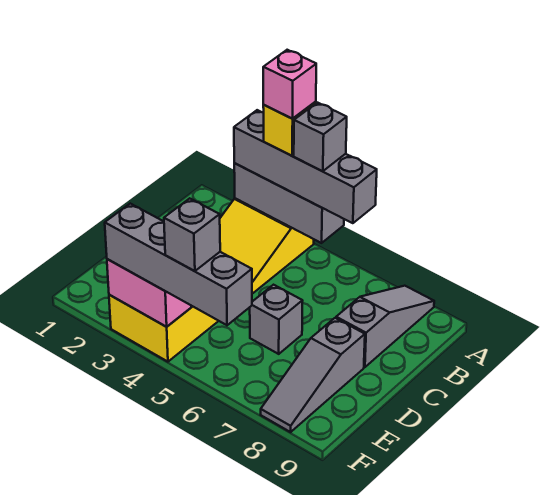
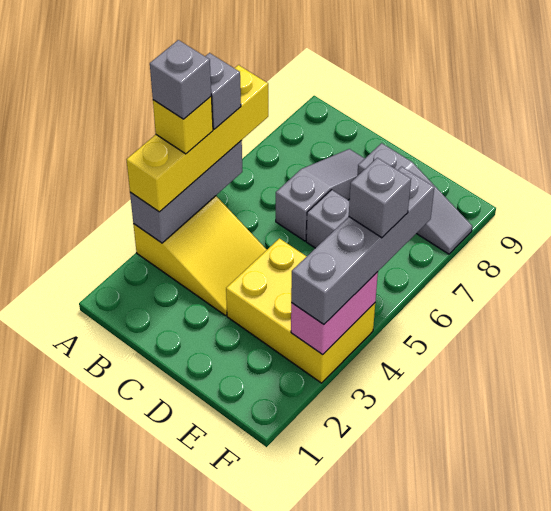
grey brick A3:A6 level 3 -> yellow brick A3:A6 level 3
pink brick A4 level 5 -> grey brick A4 level 5
grey slope A8:C8 level 1 top C -> grey slope C6:C8 level 1 top 6

